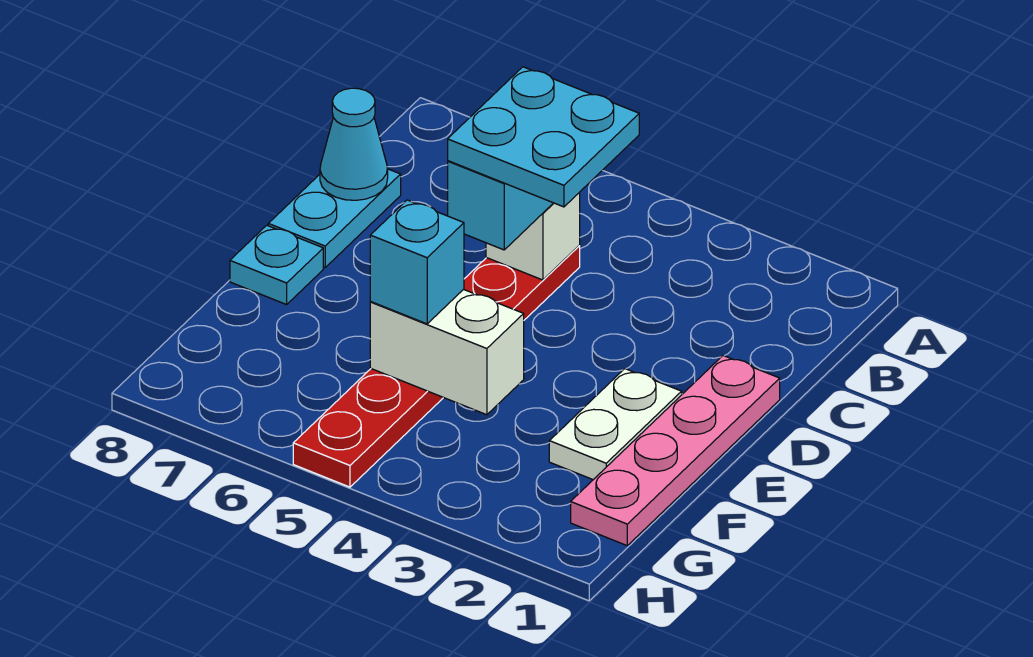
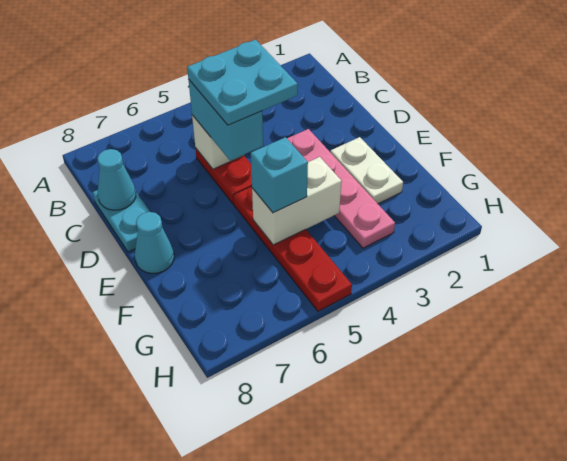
pink plate D1:G1 level 1 -> pink plate D3:G3 level 1
cyan plate E8 level 1 -> cyan cone E8 level 1

